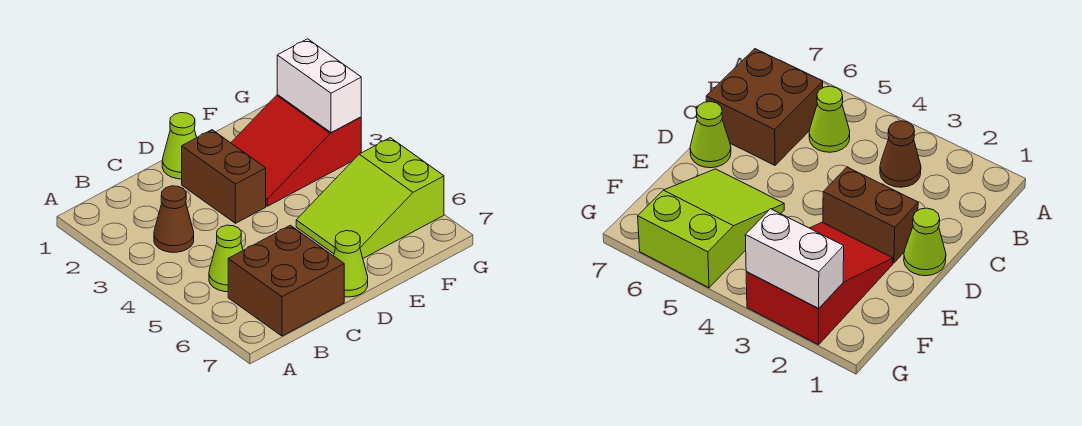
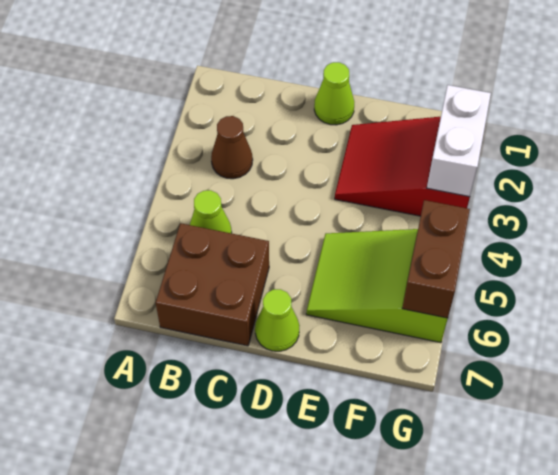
brown brick D2:D3 level 1 -> brown brick G5:G6 level 2

